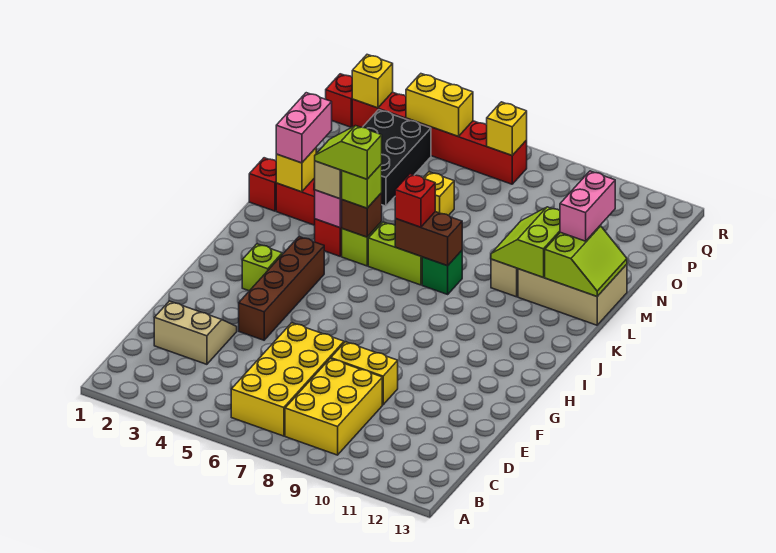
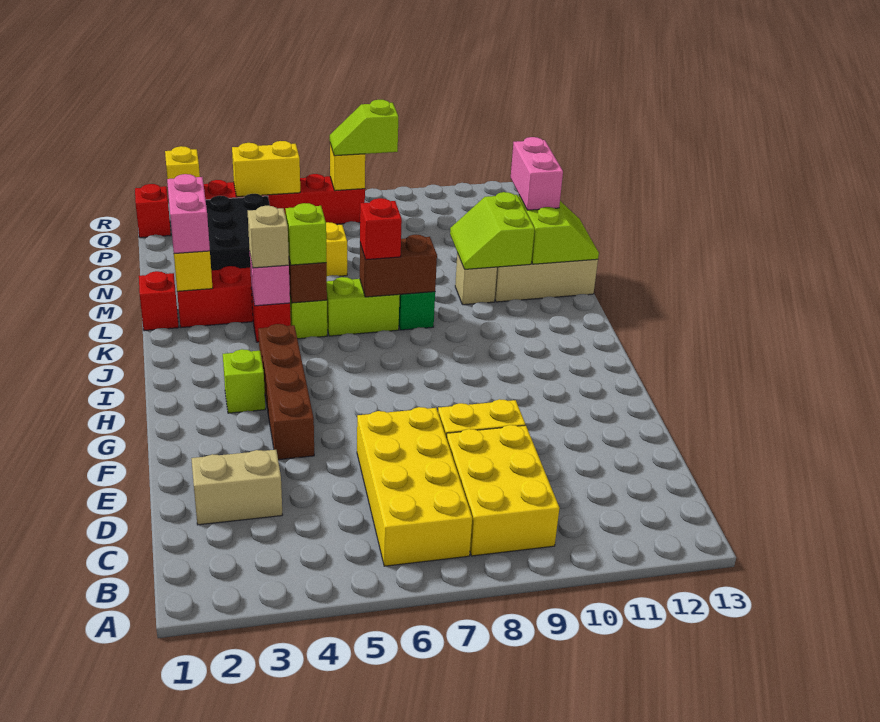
lime slope K4:K5 level 4 top 5 -> lime slope Q7:Q8 level 3 top 8

